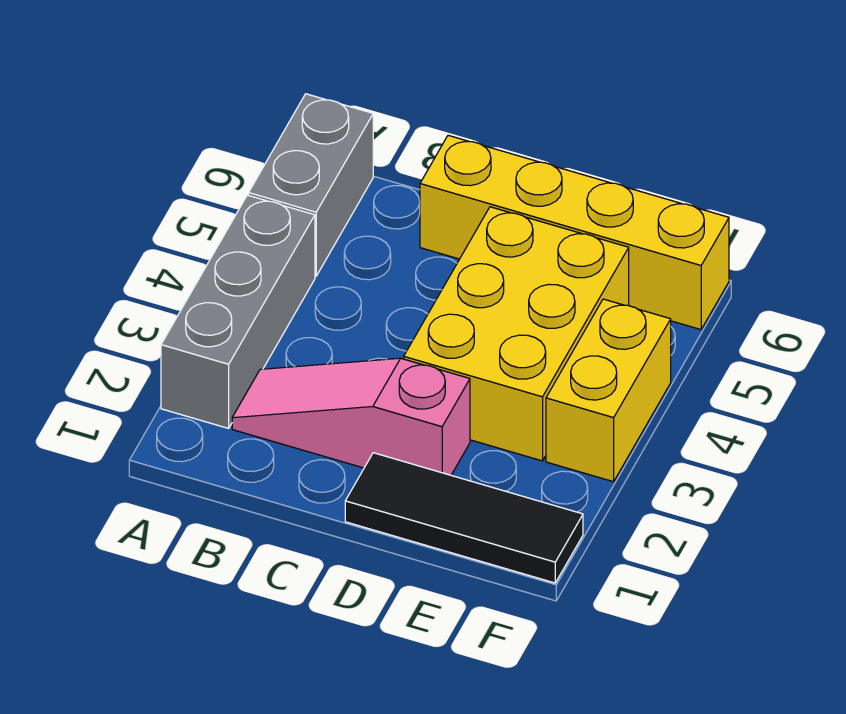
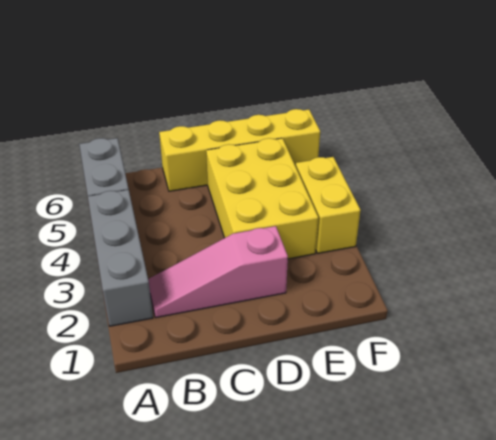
black tile D1:F1 level 1 -> none

